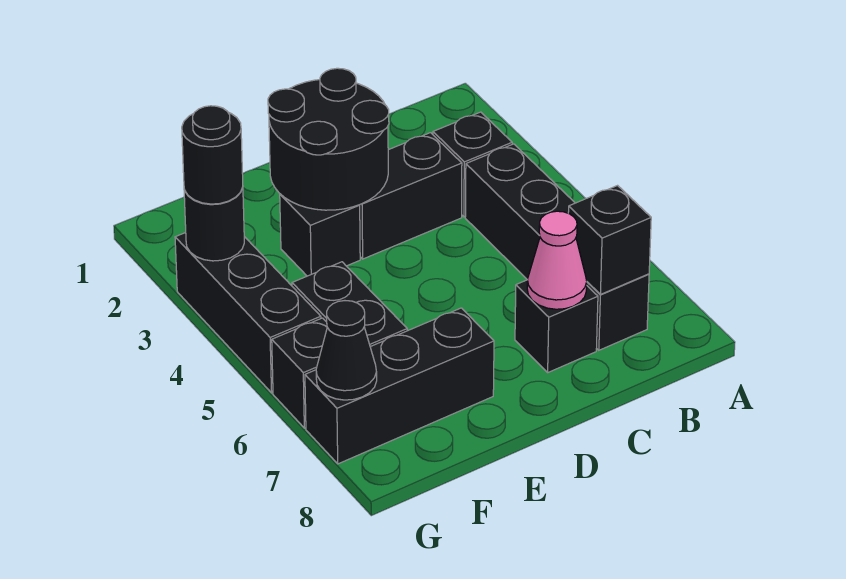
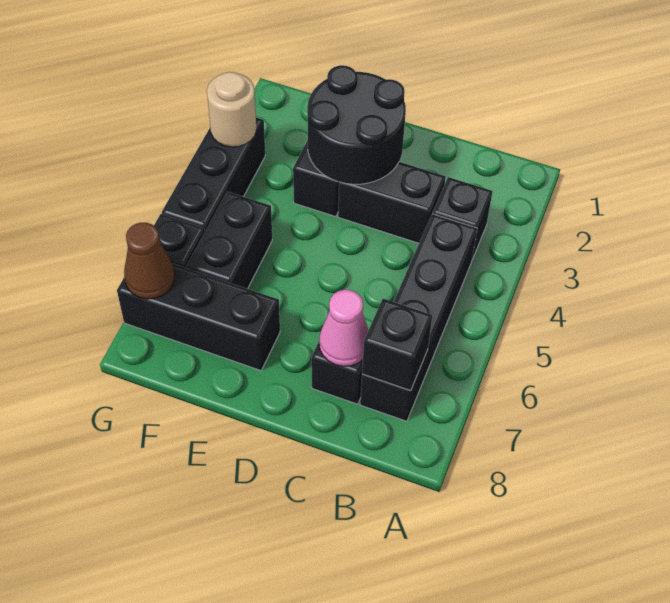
black round brick G3 level 2 -> tan round brick G3 level 2
black round brick G3 level 3 -> none
black cone G7 level 2 -> brown cone G7 level 2

